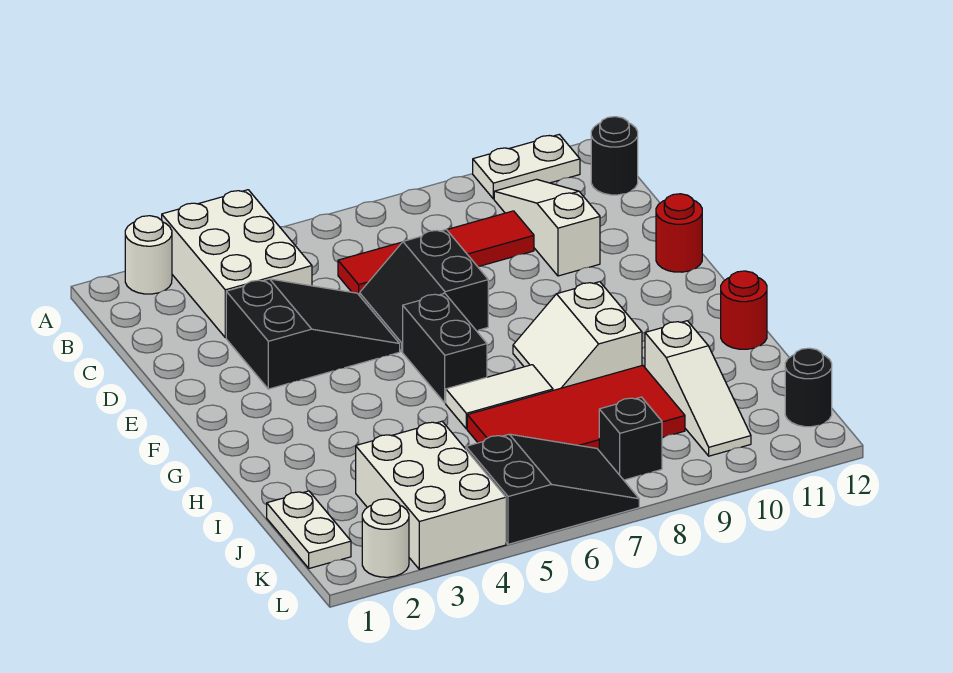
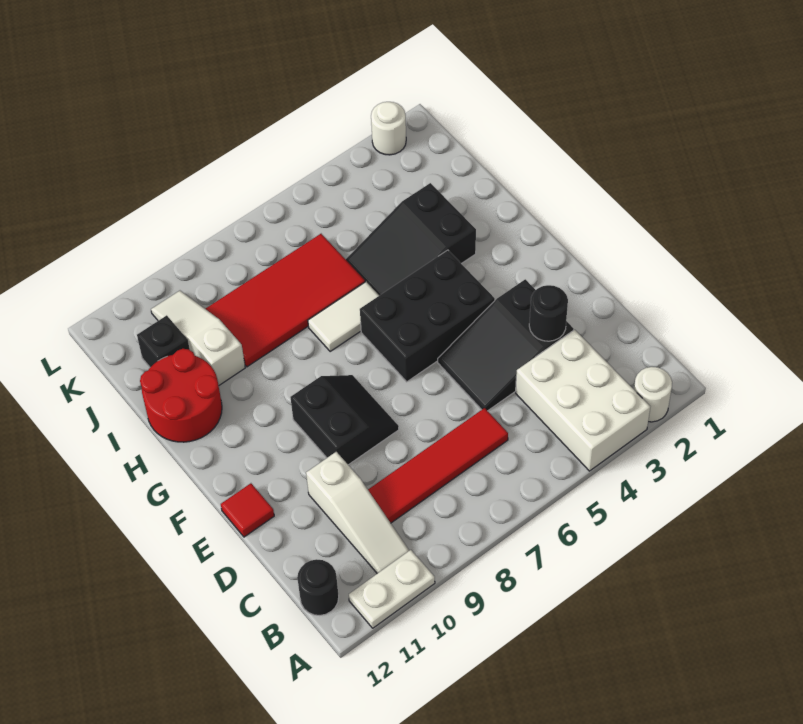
black slope D6:E7 level 1 top 7 -> black slope E8:F9 level 1 top 9
red round brick E12 level 1 -> red tile E12 level 1
black brick F6:G6 level 1 -> black brick F4:G6 level 1
white slope G8:H9 level 1 top 9 -> none
red round brick H12 level 1 -> red round brick H11:I12 level 1
white plate J1:K1 level 1 -> none
white brick J3:L4 level 1 -> none
black slope K5:L7 level 1 top 5 -> black slope H3:I5 level 1 top 3
black brick K8 level 1 -> black brick J11 level 1
black round brick K12 level 1 -> black round brick D3 level 2

